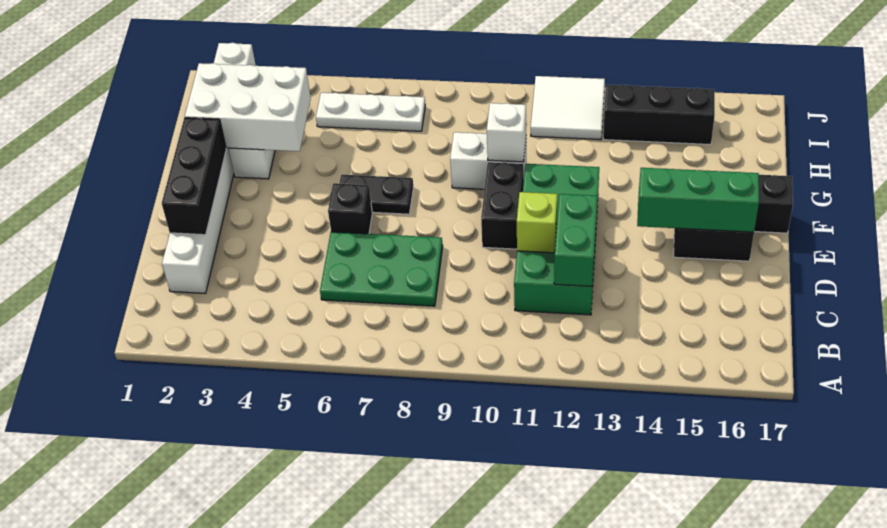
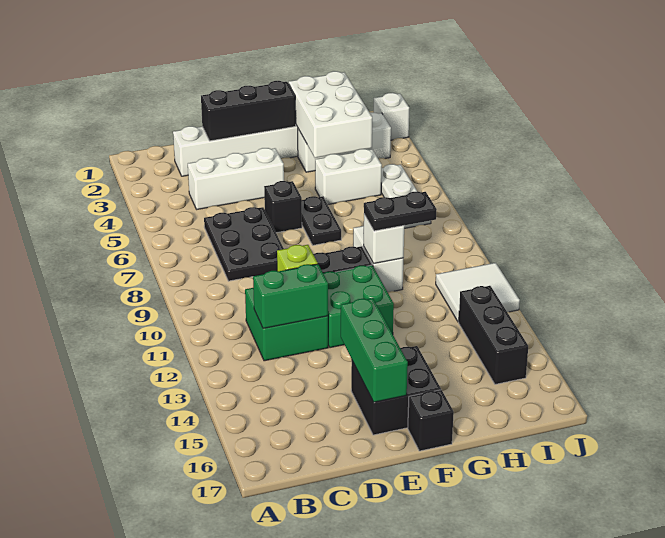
none -> white brick C4:E4 level 1
green plate C6:D8 level 1 -> black plate C6:D8 level 1
none -> white brick G5:H5 level 1
none -> black plate G10:H10 level 3

